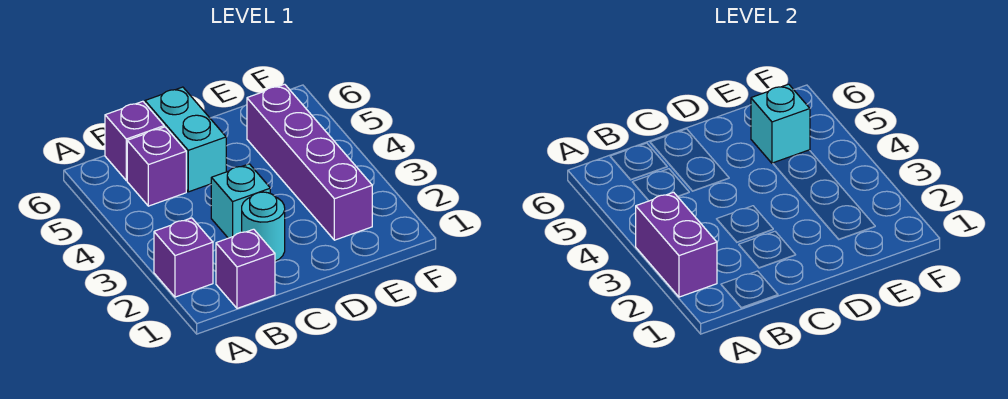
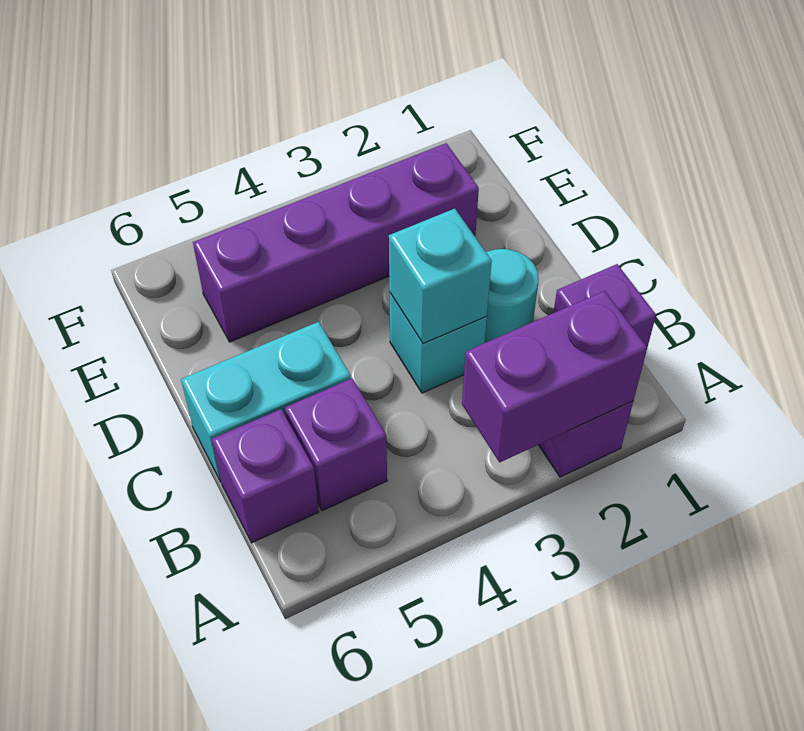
cyan brick E5 level 2 -> cyan brick C3 level 2

